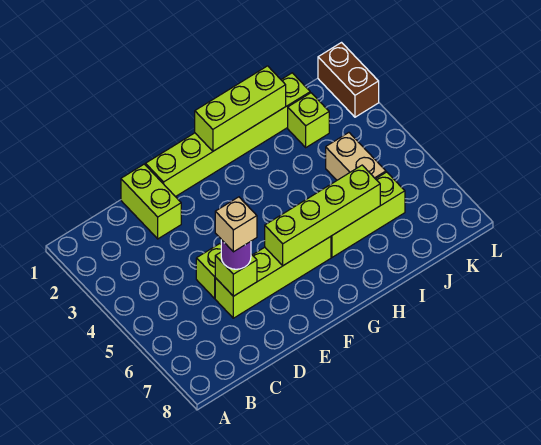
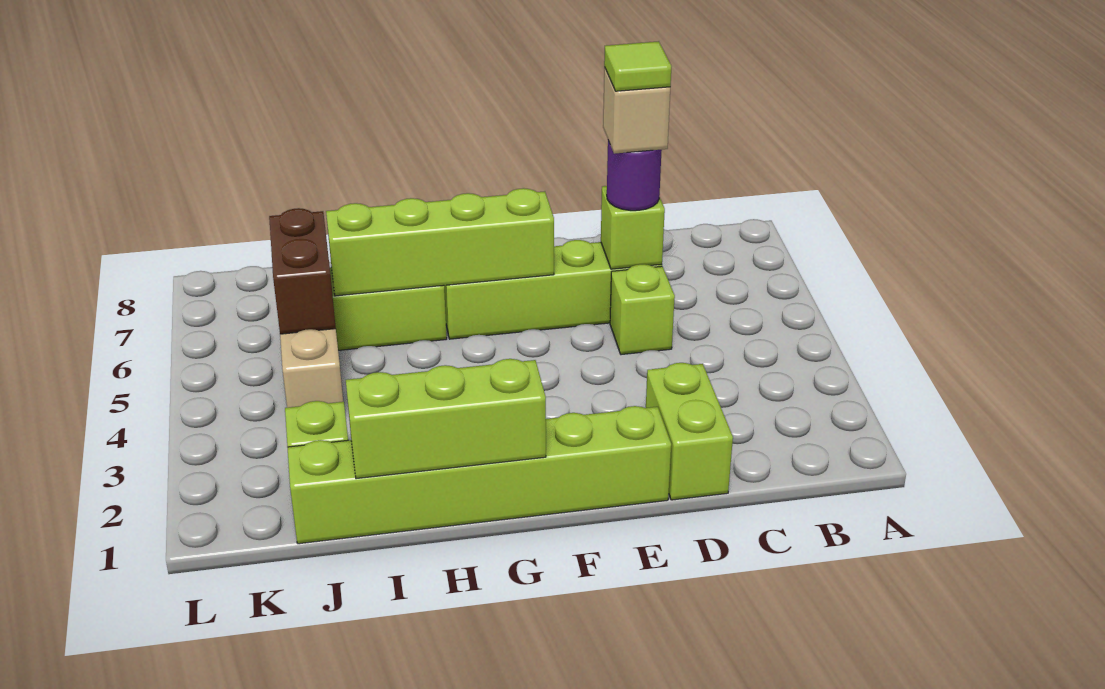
none -> lime tile D6 level 5
brown brick L1:L2 level 1 -> brown brick J5:J6 level 2

